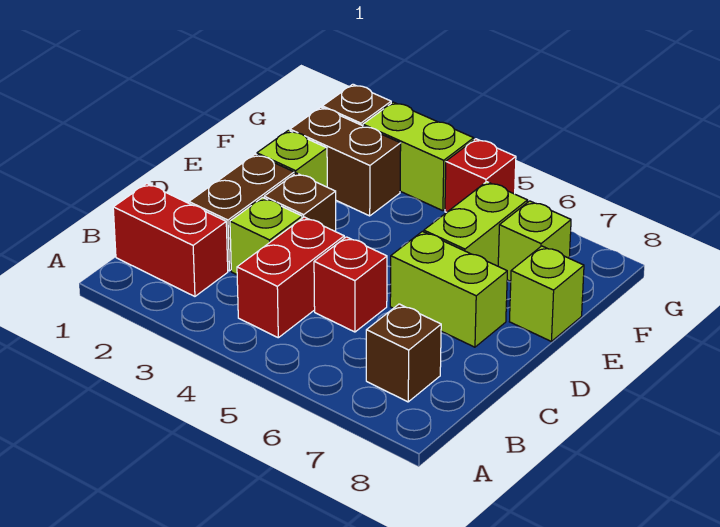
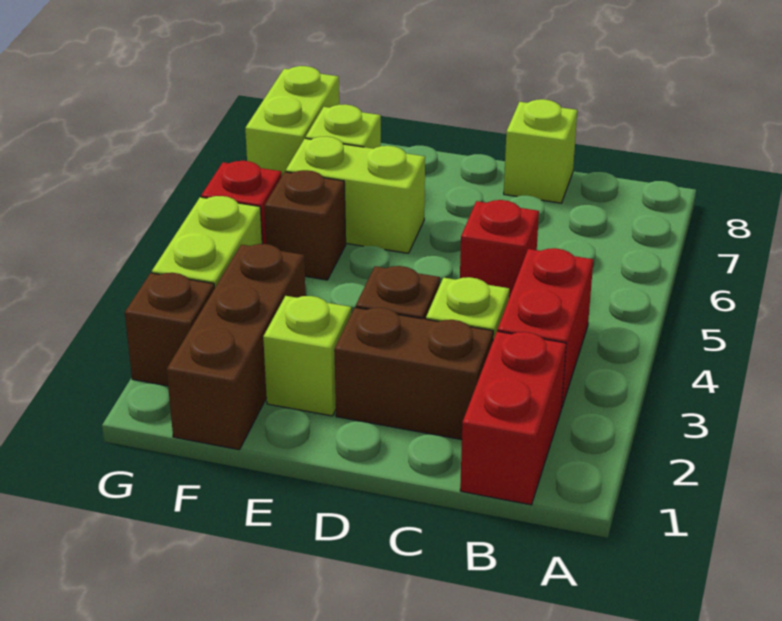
red brick B4:C4 level 1 -> red brick B3:B4 level 1
brown brick B7 level 1 -> brown brick F5 level 1
lime brick D6:D7 level 1 -> lime brick G7:G8 level 1
lime brick E8 level 1 -> lime brick C8 level 1
brown brick F2:F3 level 1 -> brown brick F1:F3 level 1

